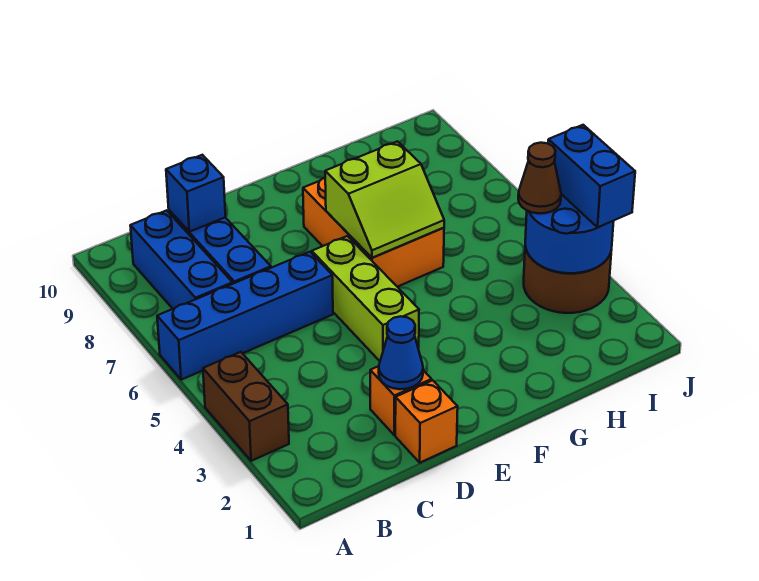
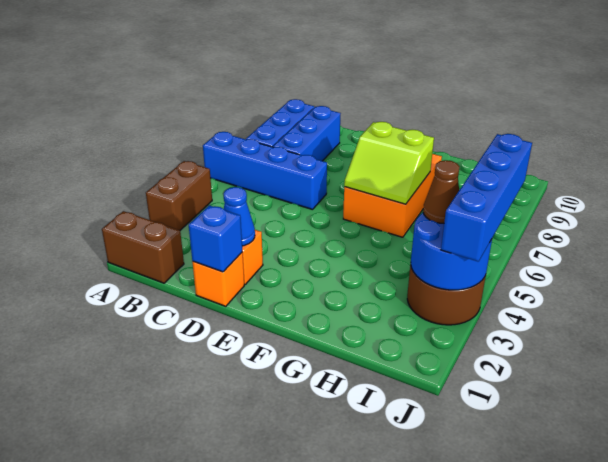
none -> brown brick A1:B1 level 1
blue brick C9 level 2 -> blue brick D1 level 2
lime brick E4:E6 level 1 -> none
blue brick J3:J4 level 3 -> blue brick J3:J6 level 3

